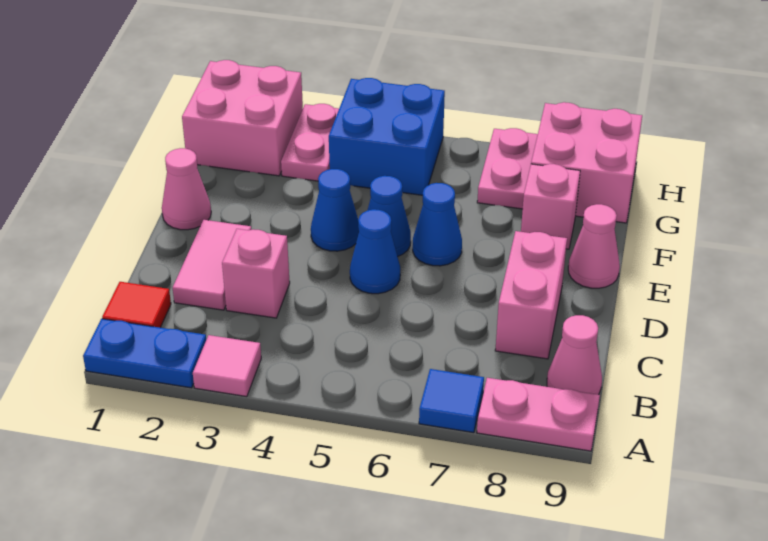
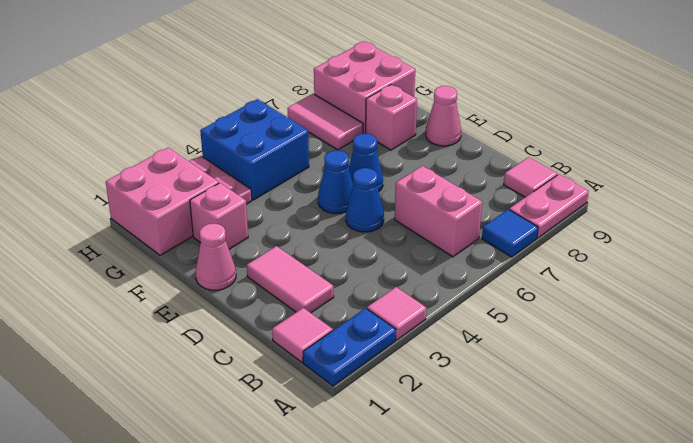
red tile B1 level 1 -> pink tile B1 level 1
pink cone B9 level 1 -> pink tile B9 level 1
pink brick C3 level 1 -> pink brick F2 level 1
pink brick C8:D8 level 1 -> pink brick B6:C6 level 1
blue cone E4 level 1 -> none
pink plate G7:H7 level 1 -> pink tile G7:H7 level 1

